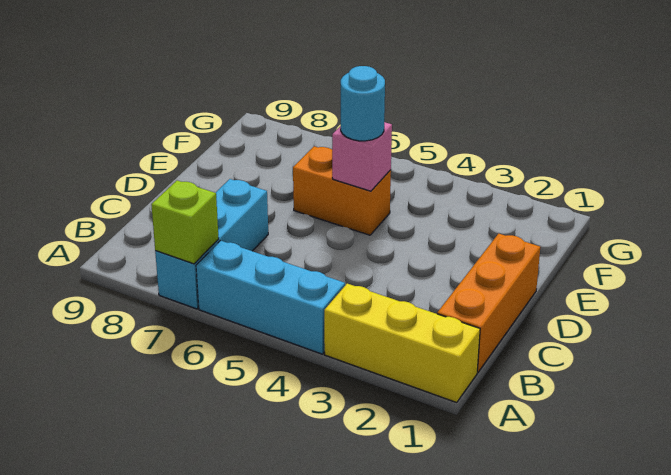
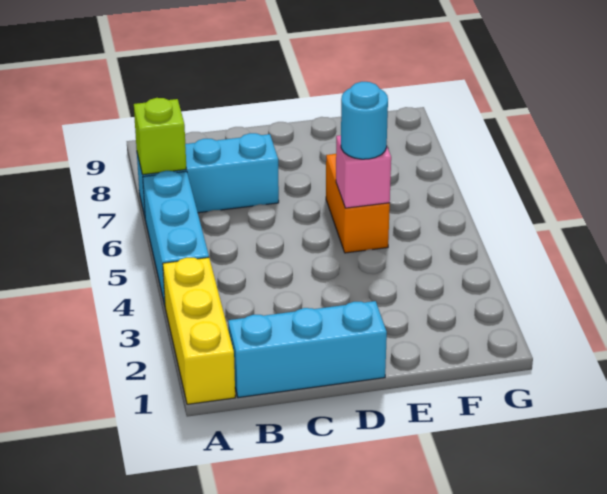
orange brick B1:D1 level 1 -> cyan brick B1:D1 level 1

